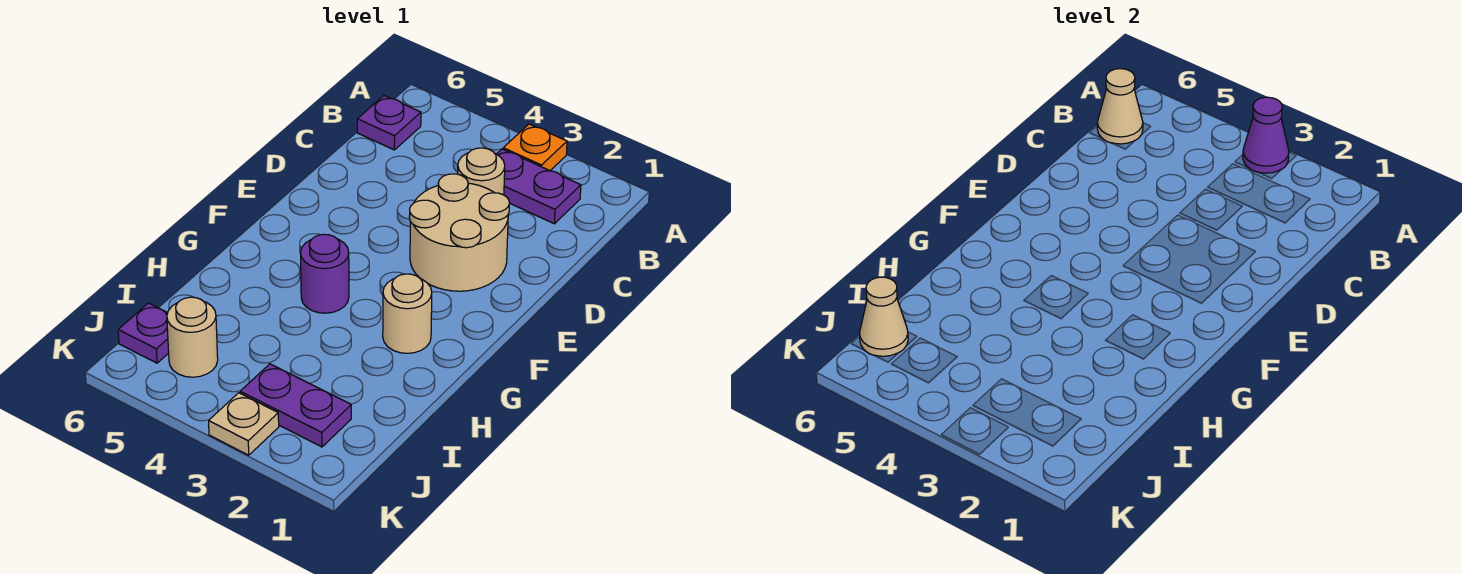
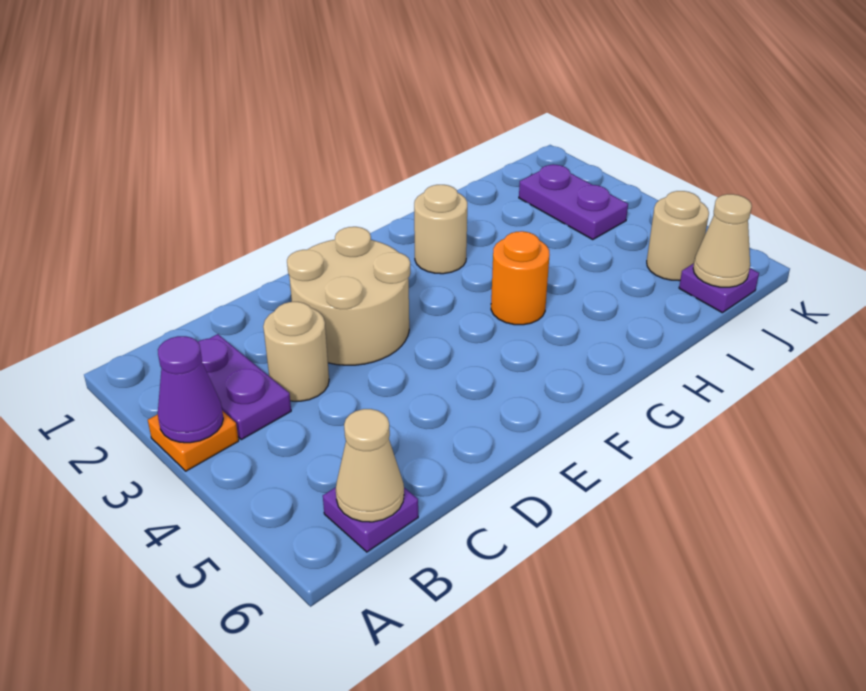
purple round brick G4 level 1 -> orange round brick G4 level 1
tan plate K3 level 1 -> none

